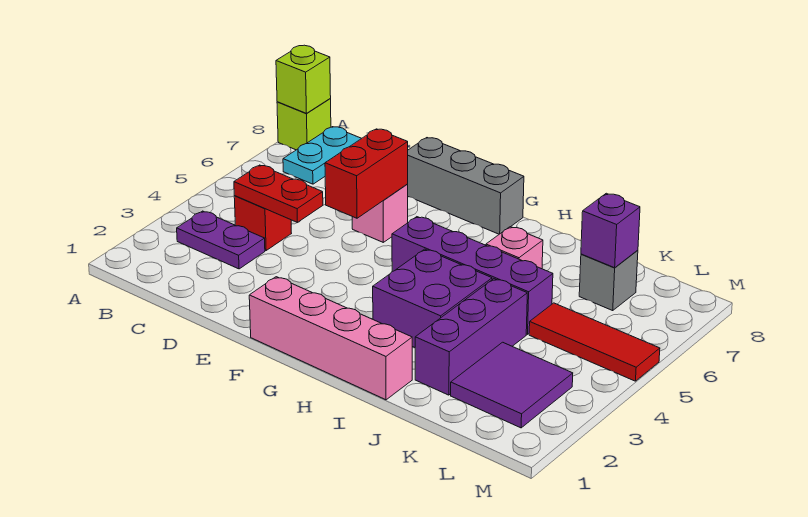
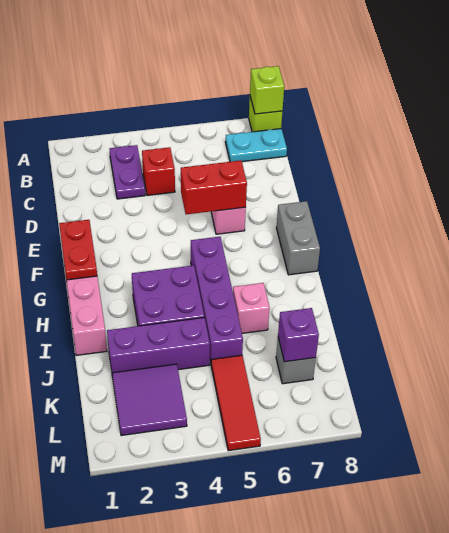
red plate C4:D4 level 2 -> red plate F1:G1 level 2
grey brick E8:G8 level 1 -> grey brick F8:G8 level 1

